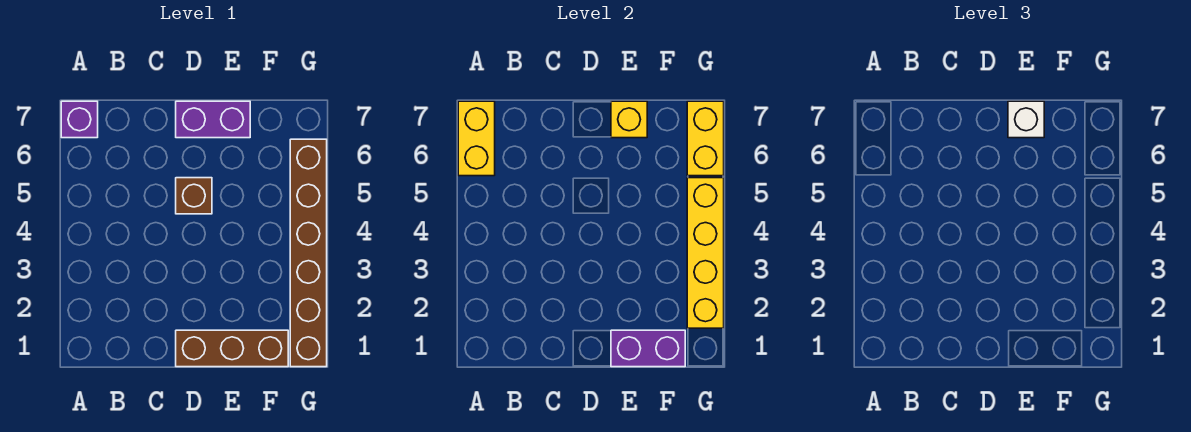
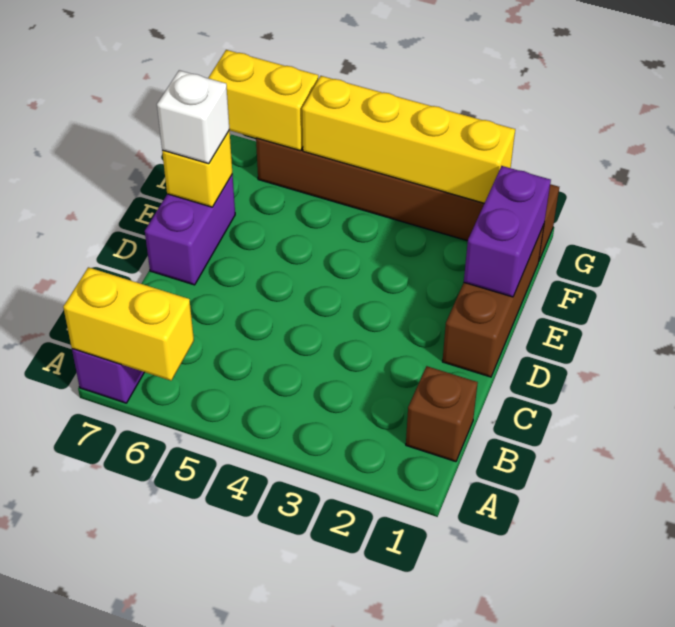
brown brick D5 level 1 -> brown brick B1 level 1

